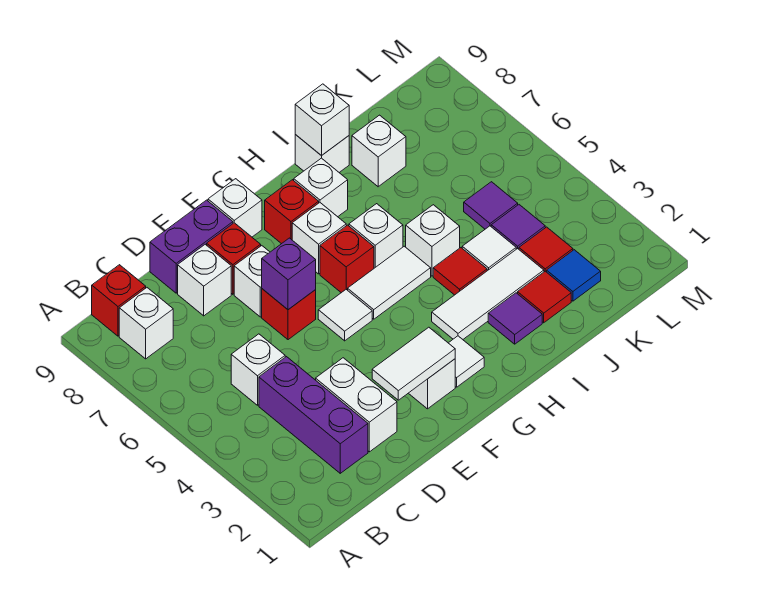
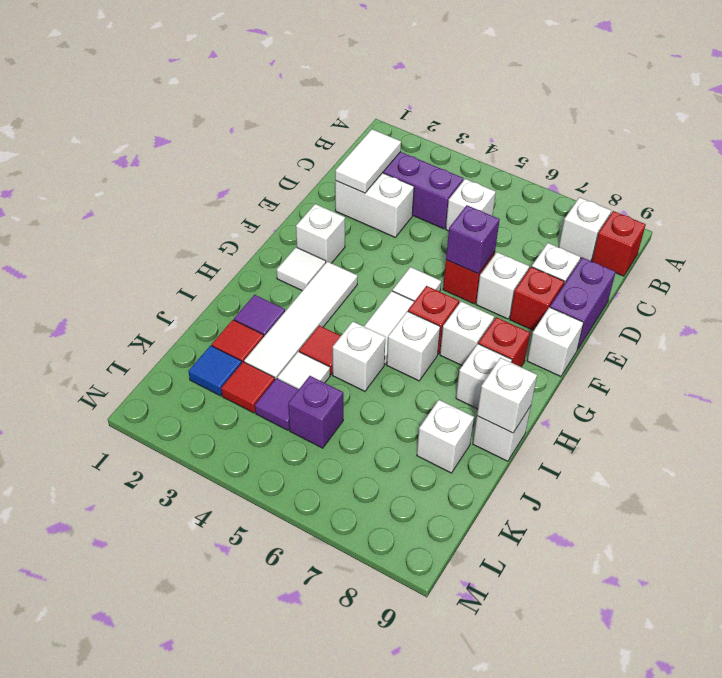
white tile E2:F2 level 2 -> white tile C2:D2 level 2
white tile H3:J3 level 1 -> white tile G3:J3 level 1
purple tile K5 level 1 -> purple brick K5 level 1

